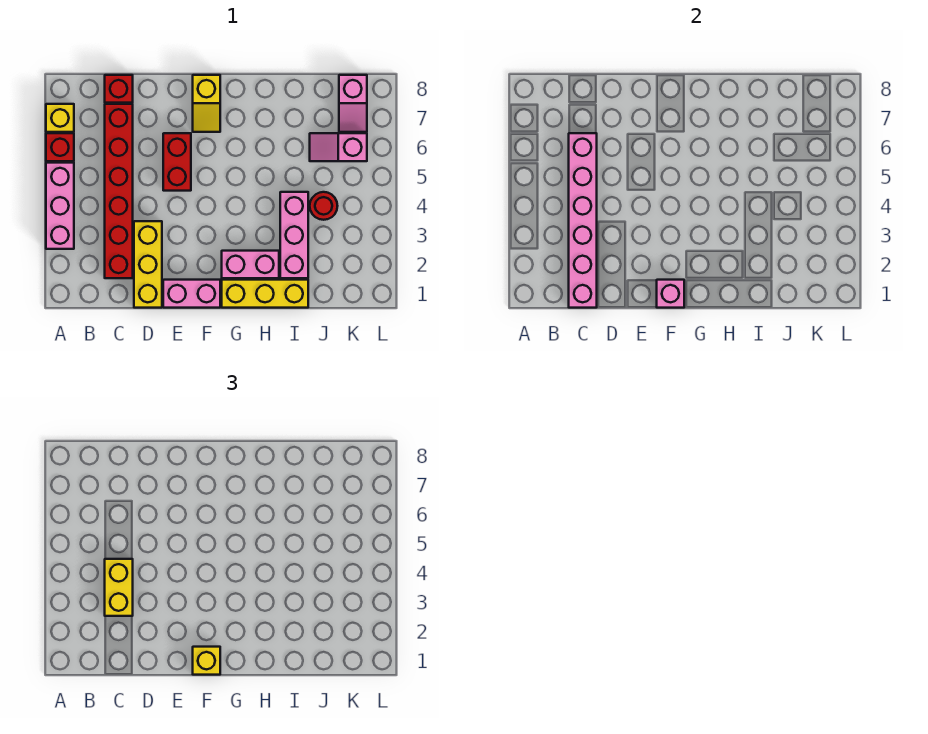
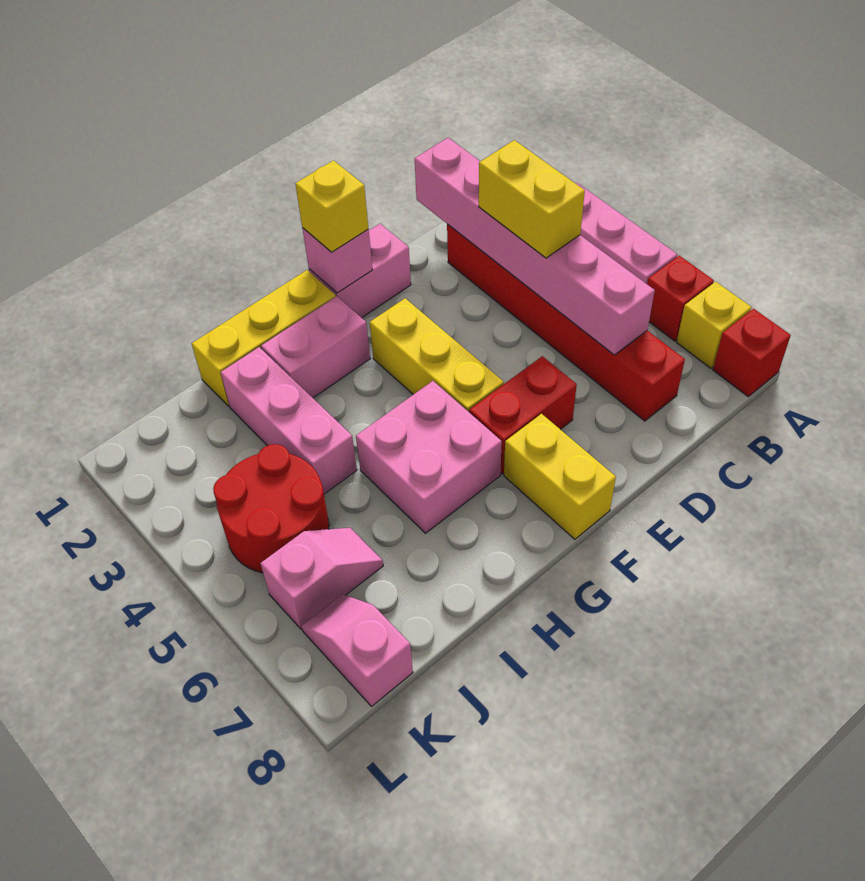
red brick C8 level 1 -> red brick A8 level 1
yellow brick D1:D3 level 1 -> yellow brick F3:F5 level 1
red brick E5:E6 level 1 -> red brick E6:F6 level 1
yellow slope F7:F8 level 1 top 8 -> yellow brick F7:F8 level 1
none -> pink brick G5:H6 level 1
red round brick J4 level 1 -> red round brick J4:K5 level 1

